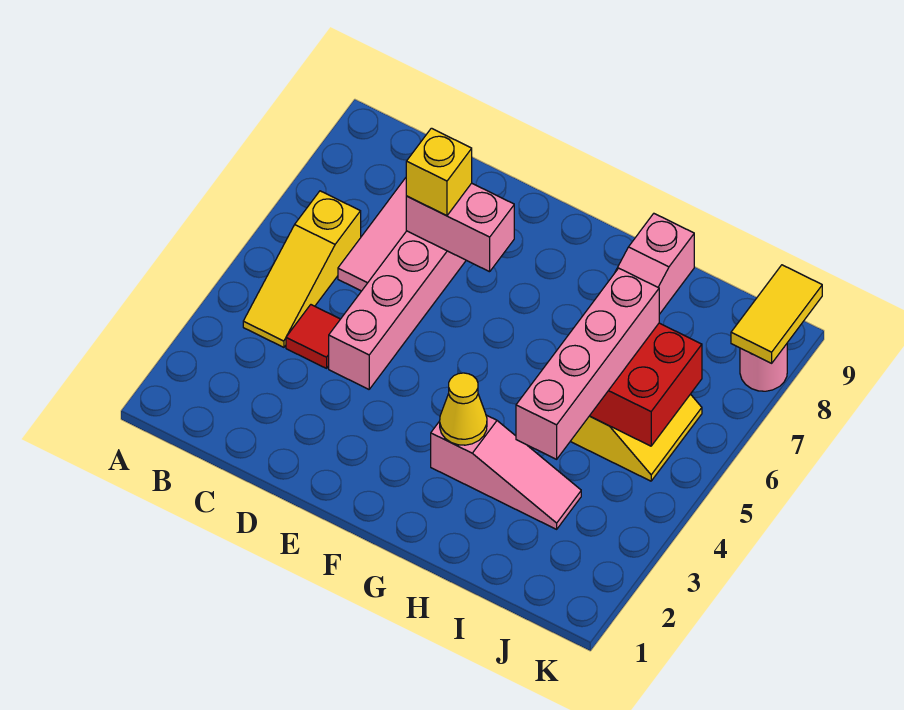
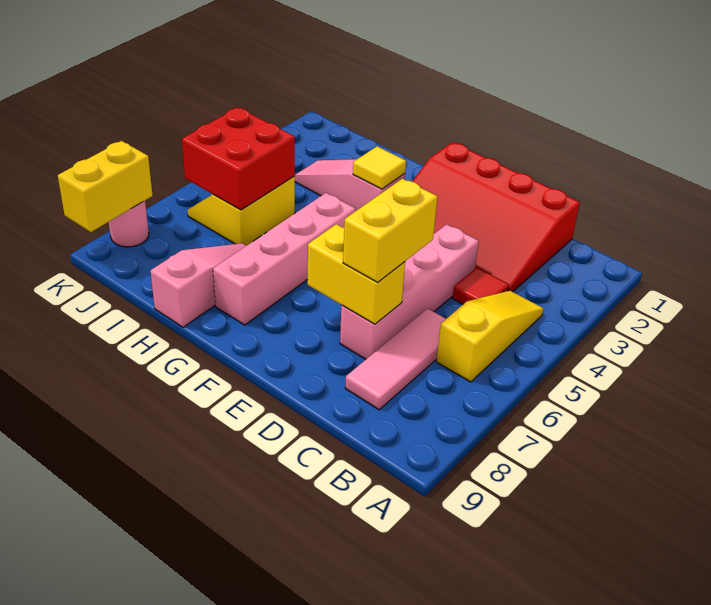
none -> red slope C1:F3 level 1 top 1
pink brick D7:E7 level 2 -> yellow brick D7:E7 level 2
yellow brick D7 level 3 -> yellow brick D6:D7 level 3
yellow cone G3 level 2 -> yellow tile G3 level 2
pink brick I3:I6 level 3 -> pink brick G5:G8 level 1
yellow tile K8:K9 level 2 -> yellow brick K8:K9 level 2

